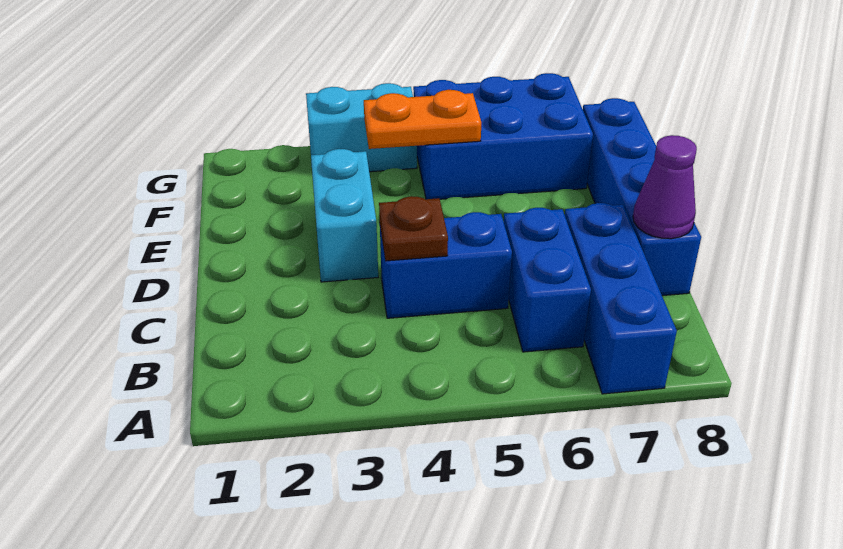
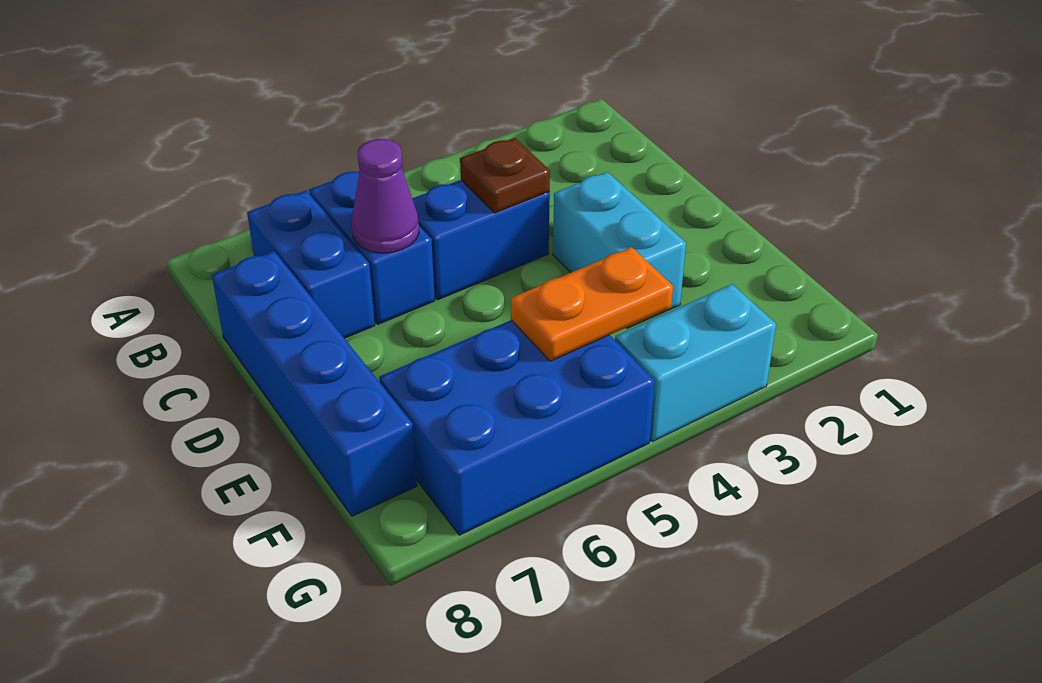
blue brick A7:C7 level 1 -> blue brick B7:C7 level 1
purple cone C8 level 2 -> purple cone C6 level 2

